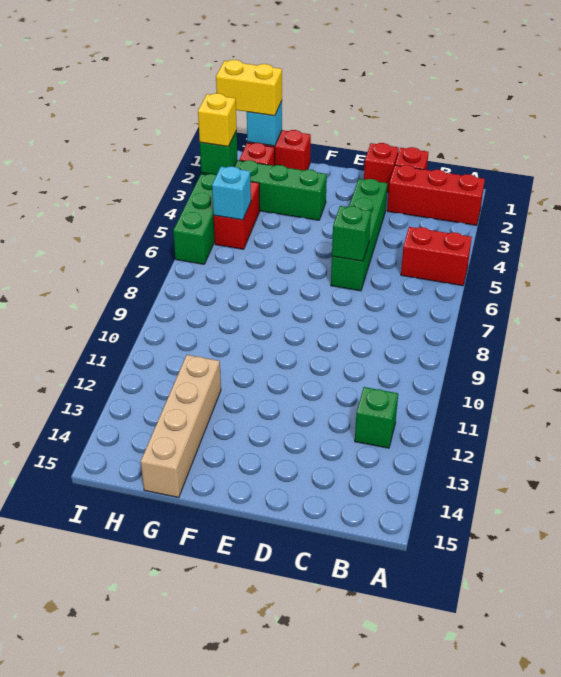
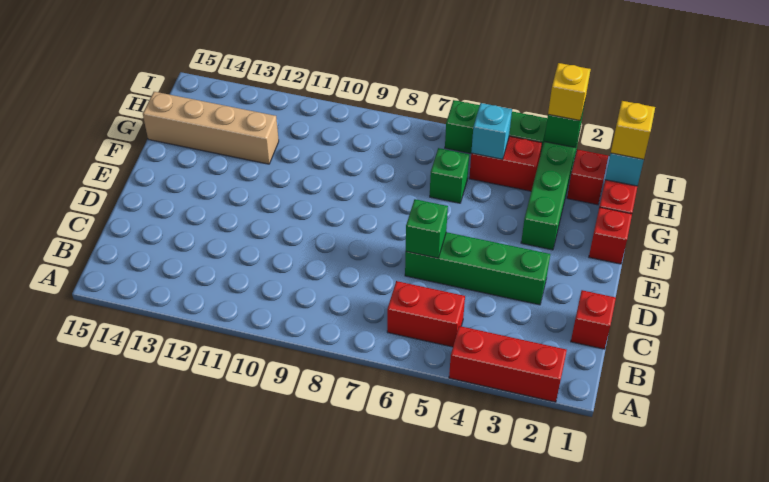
red brick A2:C2 level 1 -> red brick A2:A4 level 1
red brick A5:B5 level 1 -> red brick B5:B6 level 1
green brick B12 level 1 -> green brick G6 level 1
red brick D1 level 1 -> red brick F1 level 1
yellow brick H1:I1 level 3 -> yellow brick H1 level 3

